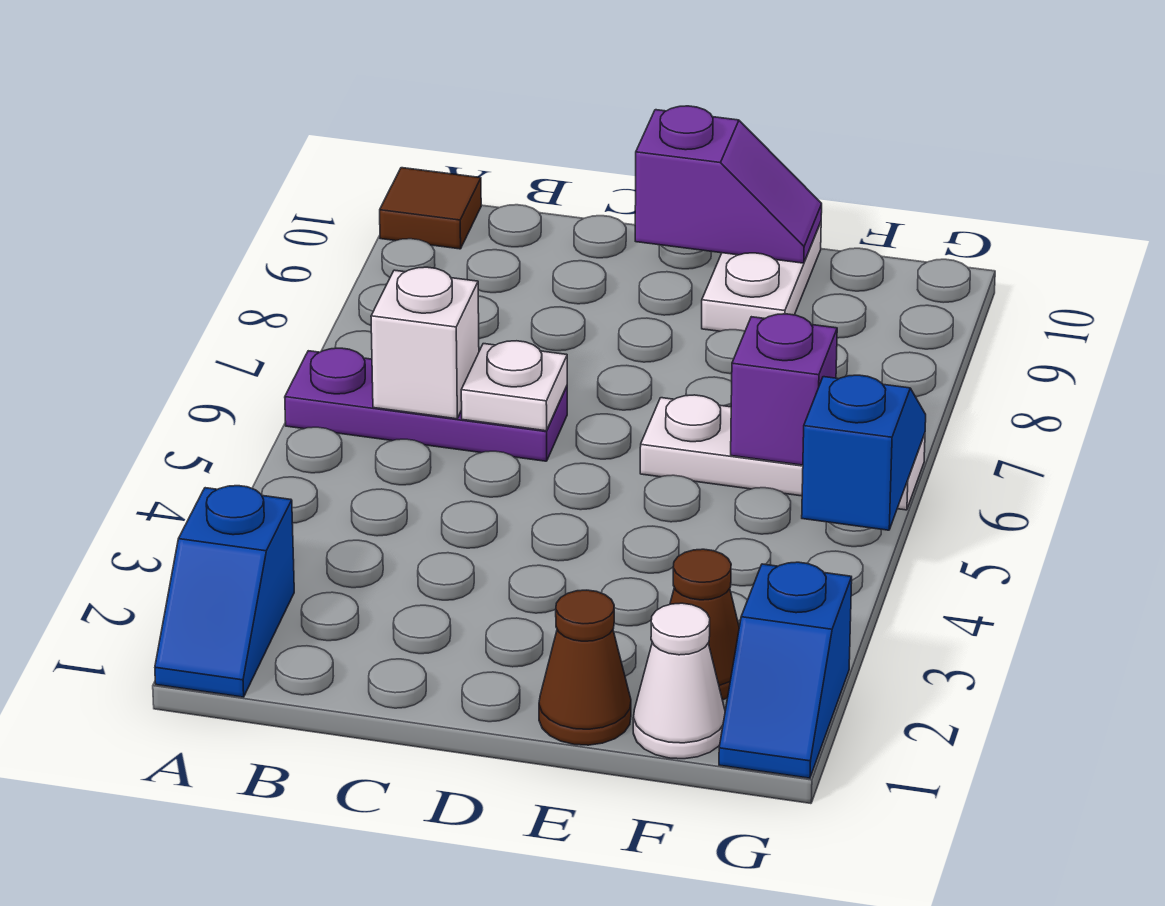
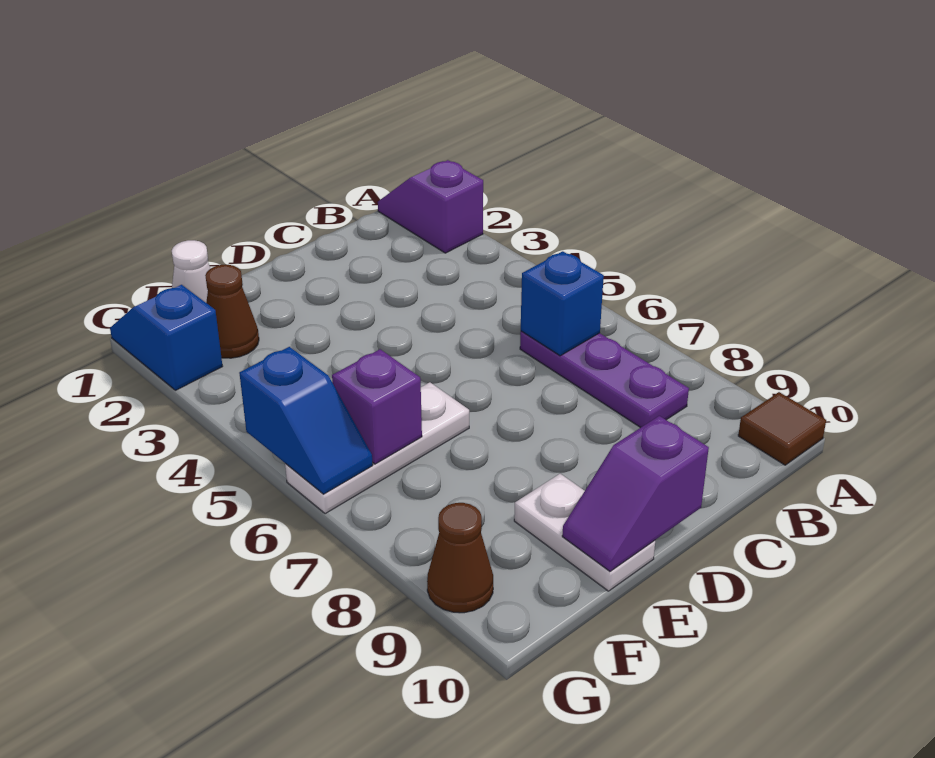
blue slope A1:A2 level 1 top 2 -> purple slope A1:A2 level 1 top 2
purple plate A6:C6 level 1 -> purple plate B6:B8 level 1
white brick B6 level 2 -> blue brick B6 level 2
white plate C6 level 2 -> none
brown cone E1 level 1 -> brown cone G9 level 1

